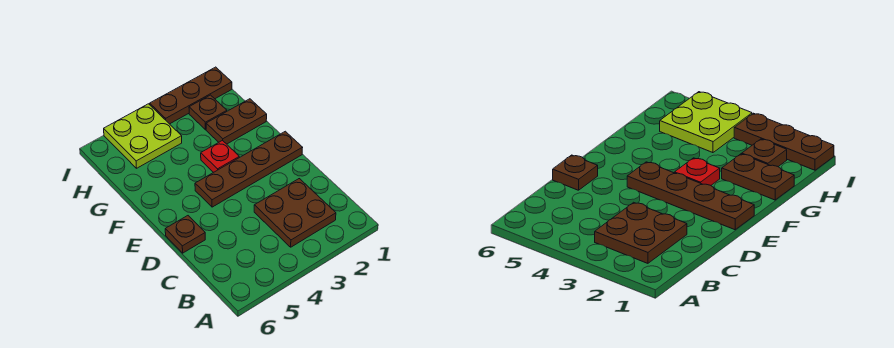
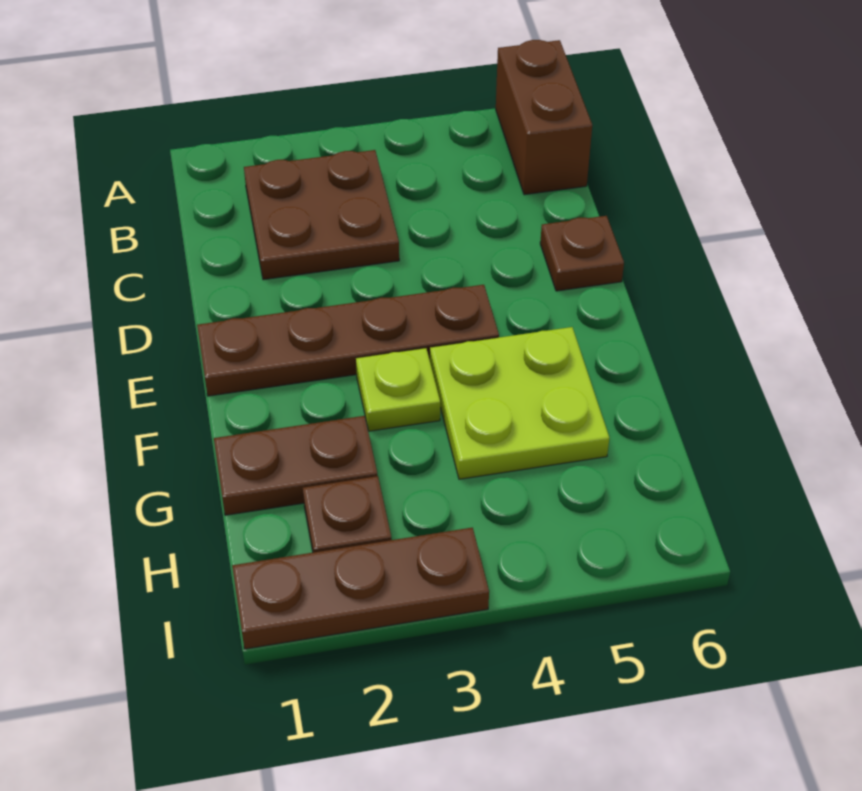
none -> brown brick A6:B6 level 1
red plate F3 level 1 -> lime plate F3 level 1
lime plate H4:I5 level 1 -> lime plate F4:G5 level 1

